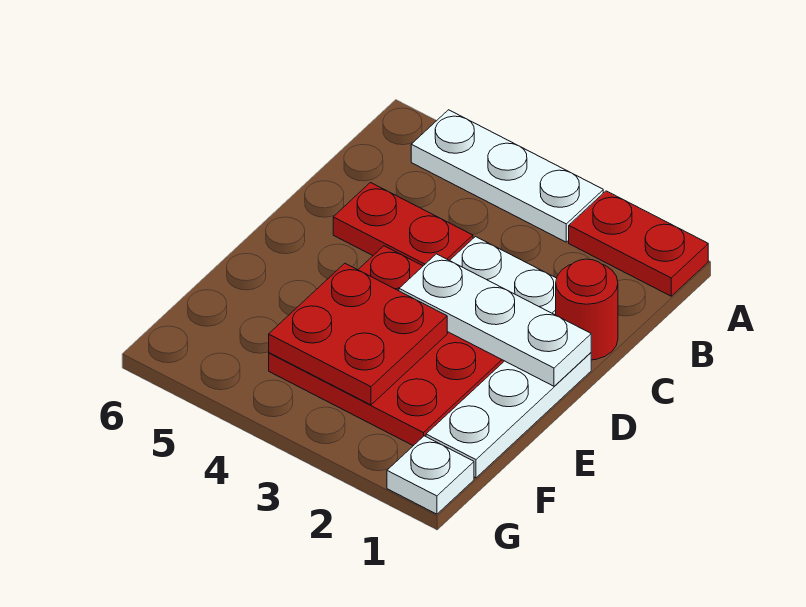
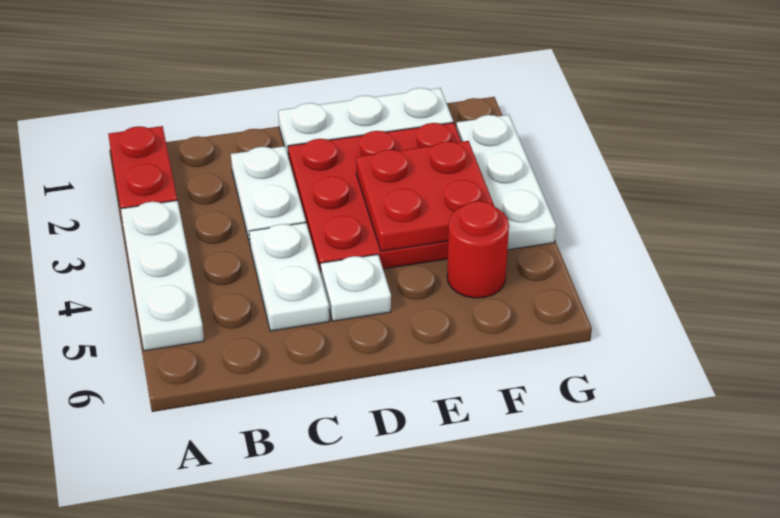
red round brick C1 level 1 -> red round brick F5 level 1
red plate C4:C5 level 1 -> white plate C4:C5 level 1
white plate D1:D3 level 2 -> white plate G2:G4 level 1
white plate G1 level 1 -> white plate D5 level 1

